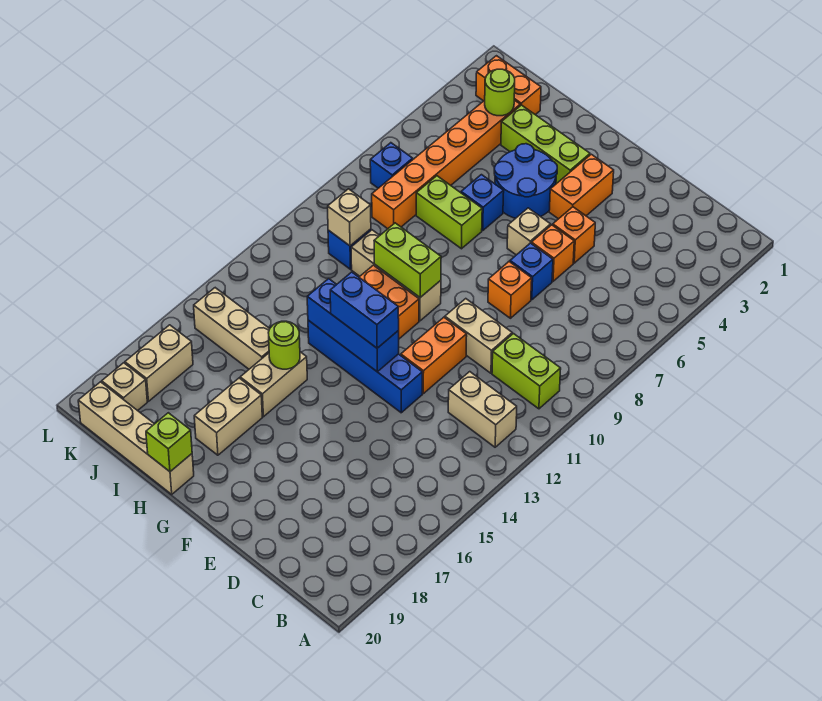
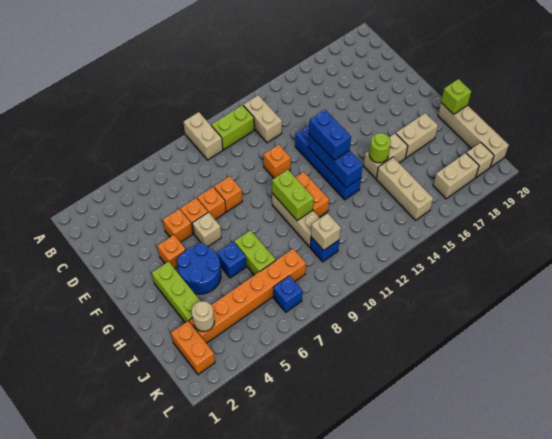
lime brick B10:C10 level 1 -> lime brick B10:B11 level 1
tan brick D10:E10 level 1 -> tan brick A9:B9 level 1
blue brick E7 level 1 -> orange brick E7 level 1
orange brick E11:E12 level 1 -> orange brick E11 level 1
orange brick F3:F4 level 1 -> orange brick F4 level 1
lime round brick J3 level 2 -> tan round brick J3 level 2

